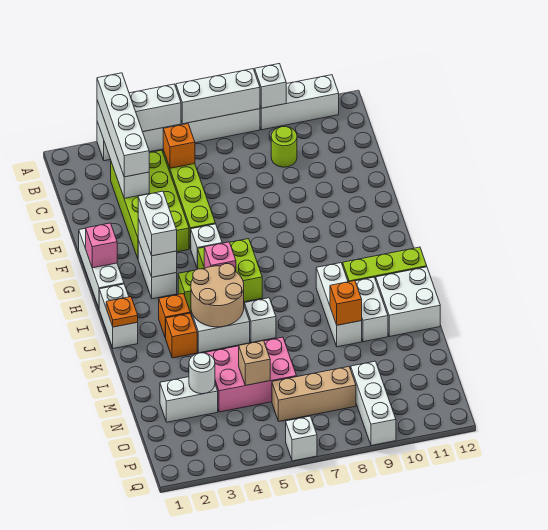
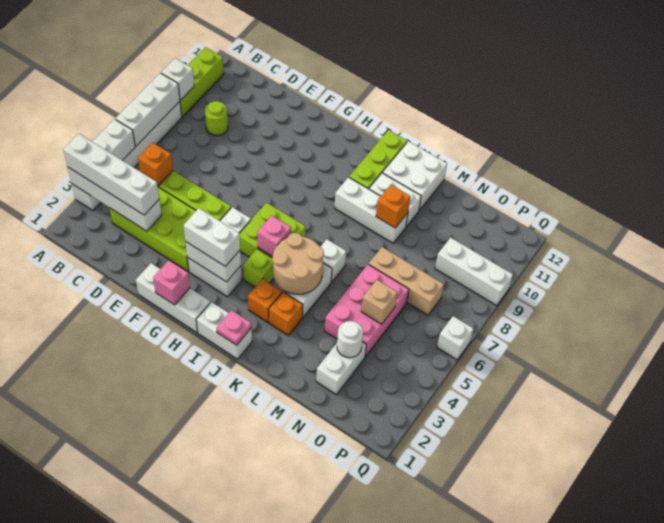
white brick A9:A11 level 1 -> lime brick A9:A11 level 1
orange plate J1 level 2 -> pink plate J1 level 2
tan brick O6:O8 level 1 -> tan brick M7:O7 level 1

